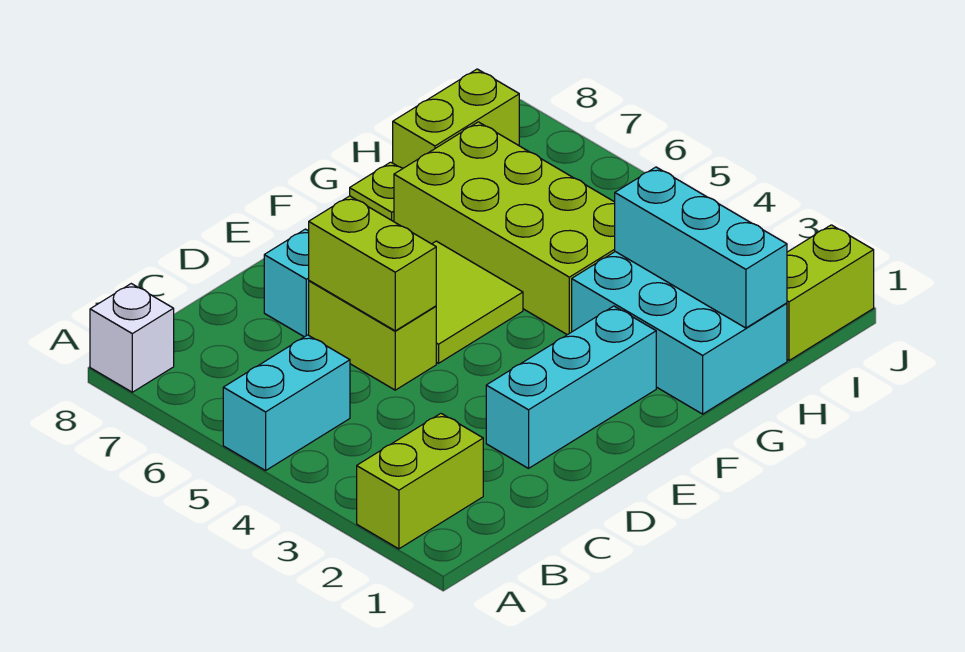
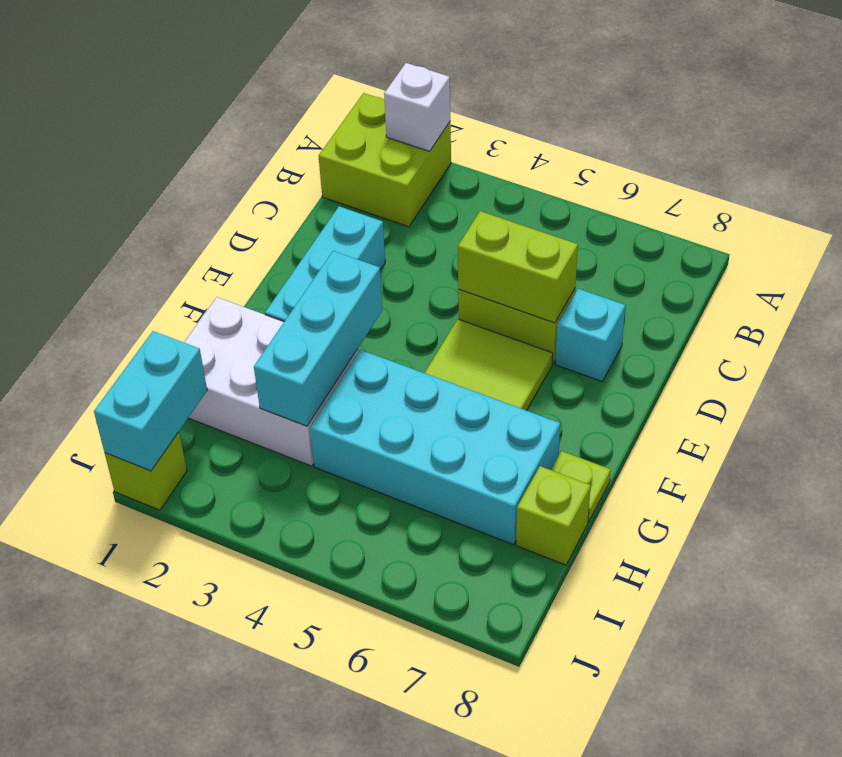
lime brick A2:B2 level 1 -> lime brick A1:B2 level 1
cyan brick A5:B5 level 1 -> cyan brick I1:J1 level 2
white brick A8 level 1 -> white brick A2 level 2
cyan brick G1:H3 level 1 -> white brick G1:H3 level 1
lime brick G4:H7 level 1 -> cyan brick G4:H7 level 1
cyan brick H1:H3 level 2 -> cyan brick F3:H3 level 2
lime brick H8:I8 level 1 -> lime brick H8 level 1
lime brick I1:J1 level 1 -> lime brick J1 level 1

